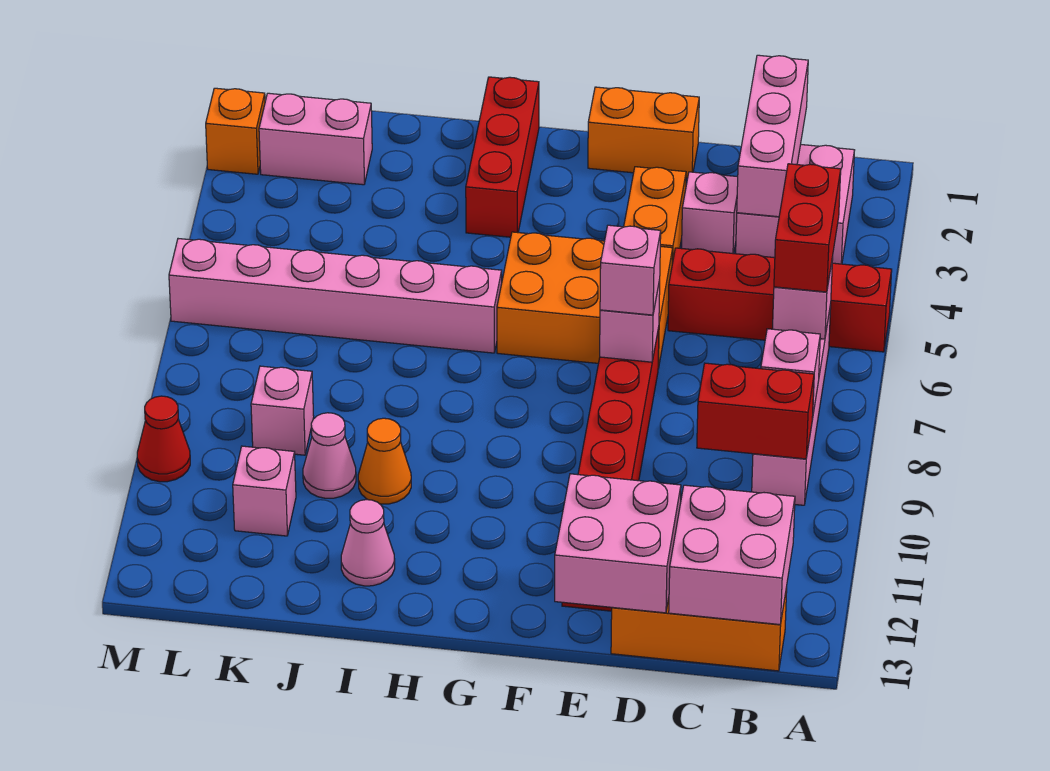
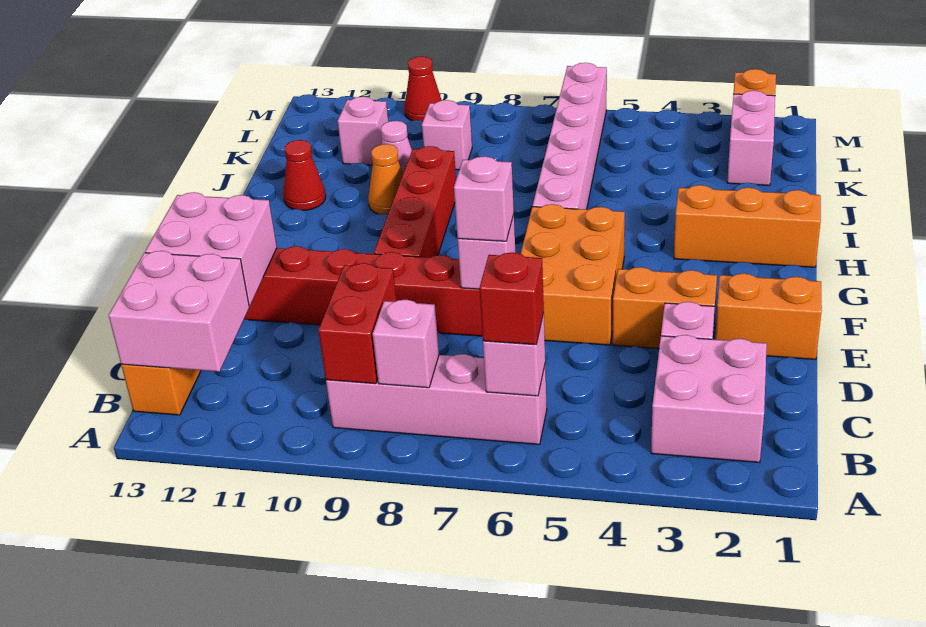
red brick A5:D5 level 1 -> red brick F9:I9 level 1
red brick B5:B6 level 3 -> red brick B6 level 3
pink brick C1:C3 level 2 -> none
orange brick E1:F1 level 1 -> orange brick E1:E2 level 1
red brick H1:H3 level 1 -> orange brick H1:H3 level 1
pink cone I12 level 1 -> red cone I12 level 1

